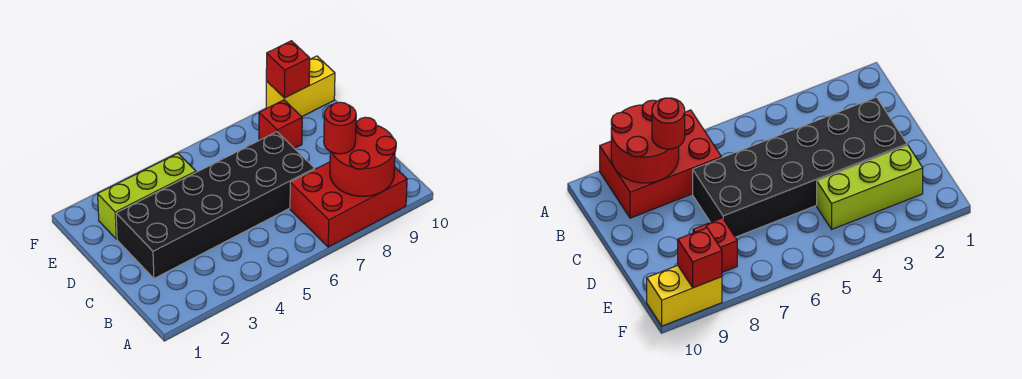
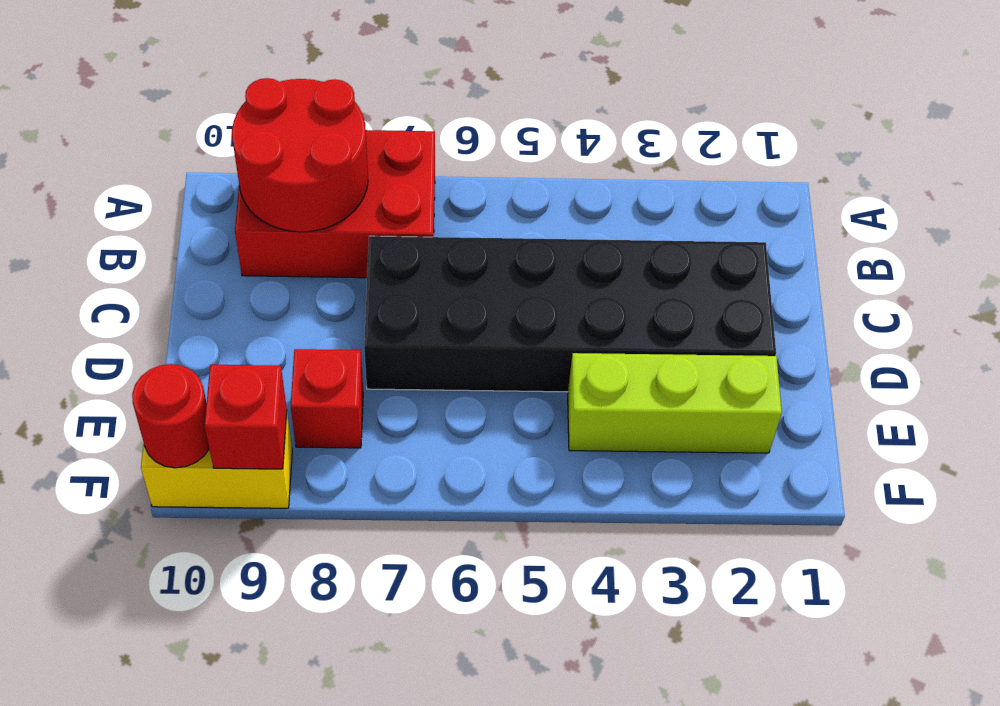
red round brick B8 level 3 -> red round brick F10 level 2

